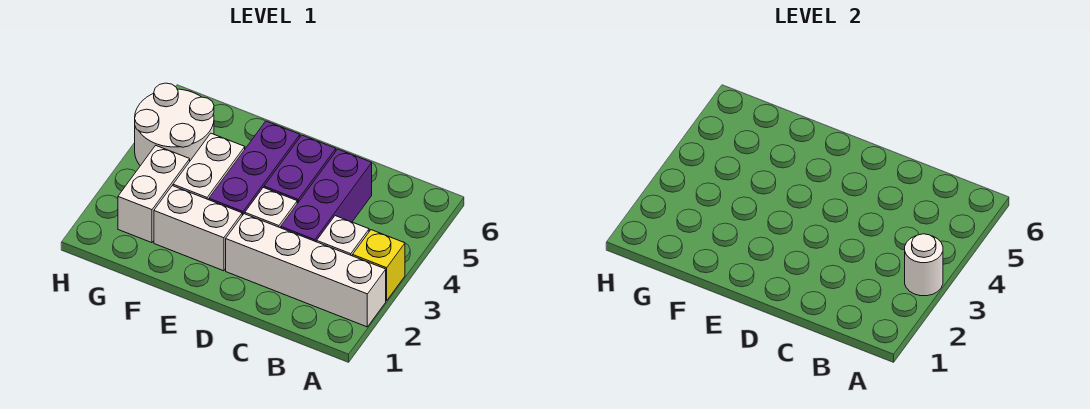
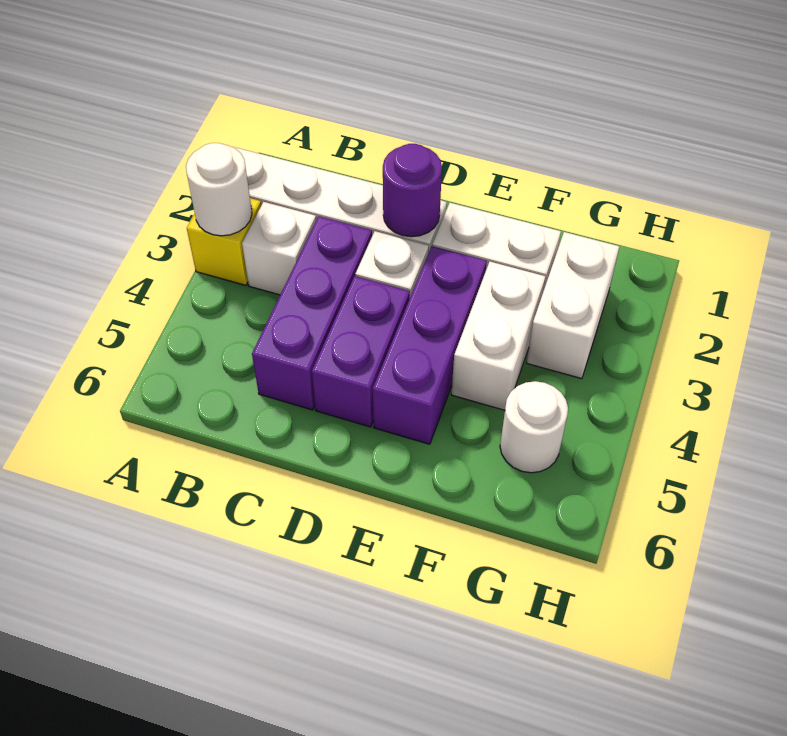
none -> purple round brick D2 level 2
white round brick G4:H5 level 1 -> white round brick G5 level 1

